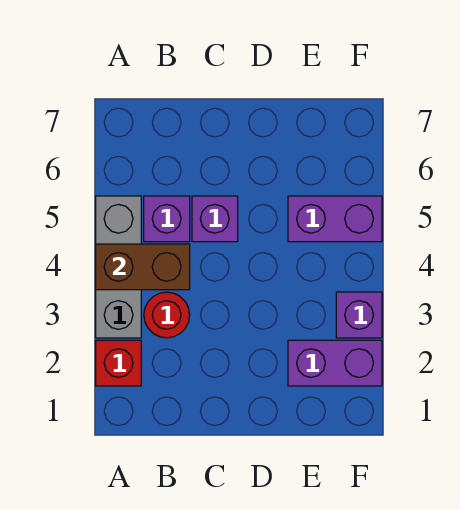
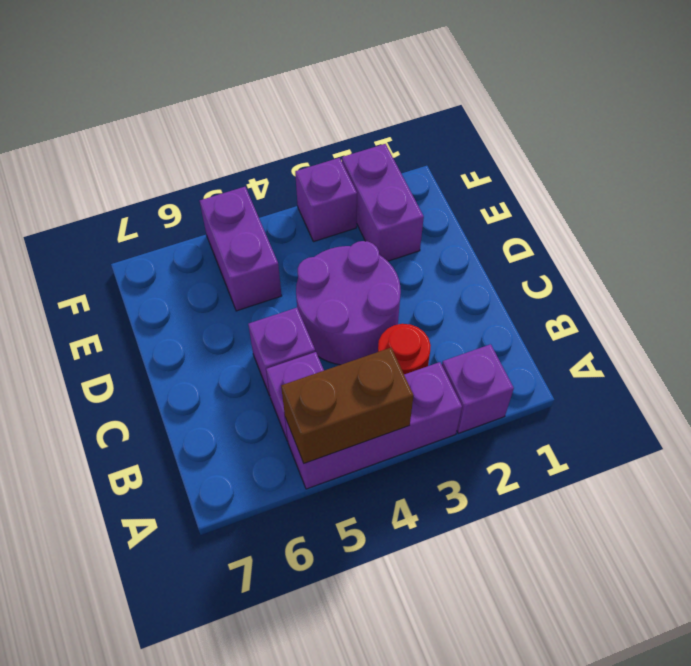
red brick A2 level 1 -> purple brick A2 level 1
grey brick A3:A5 level 1 -> purple brick A3:A5 level 1
brown brick A4:B4 level 2 -> brown brick A4:A5 level 2
none -> purple round brick C3:D4 level 1

